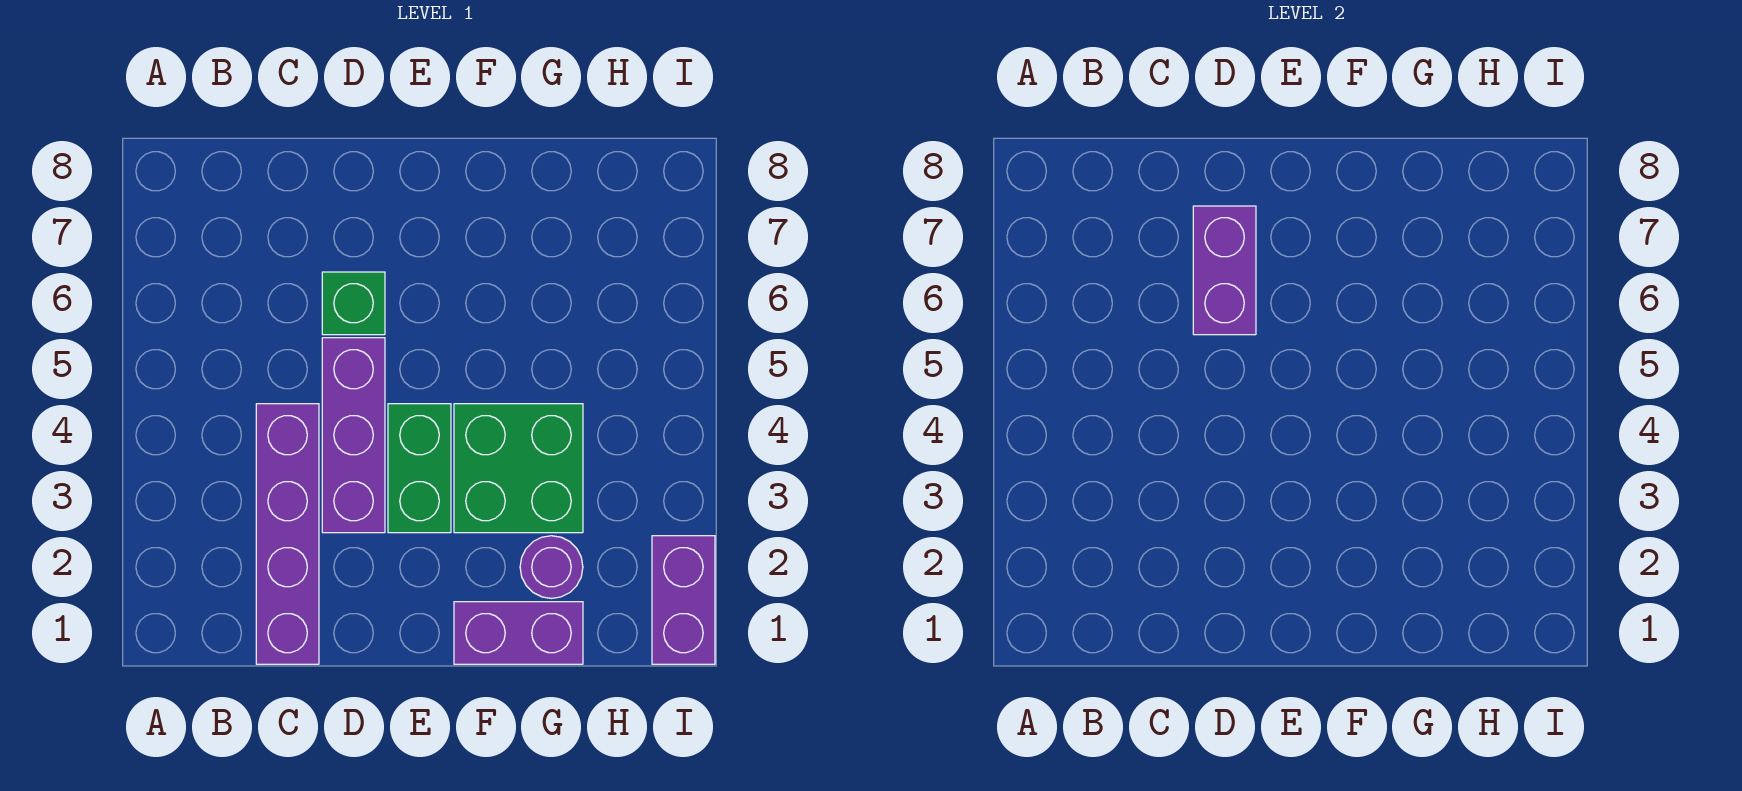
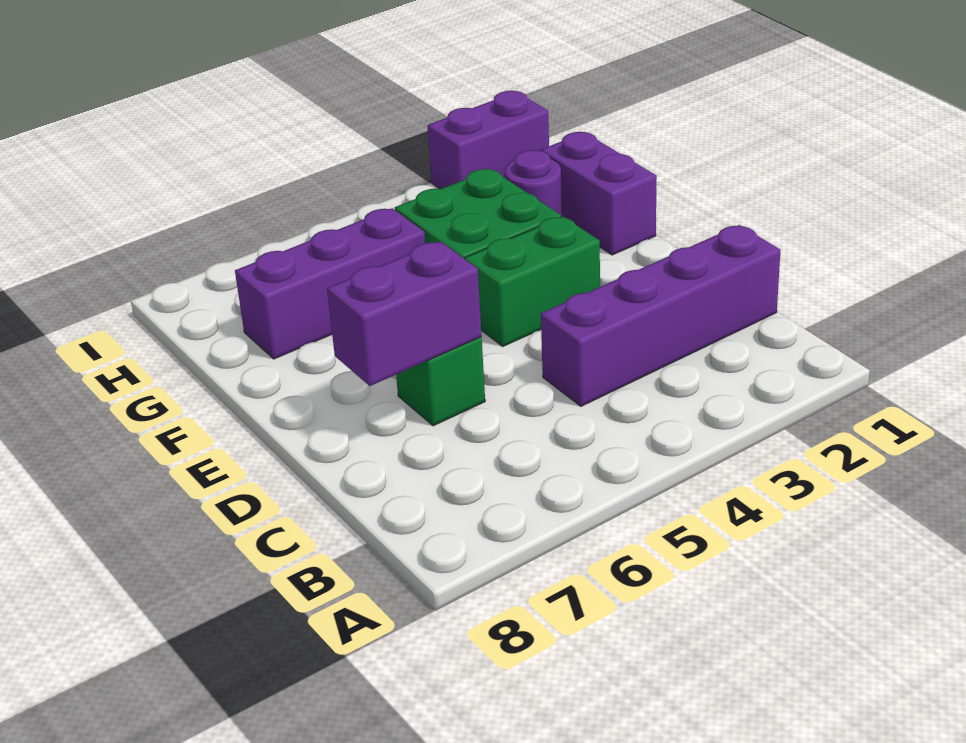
purple brick D3:D5 level 1 -> purple brick G5:G7 level 1

